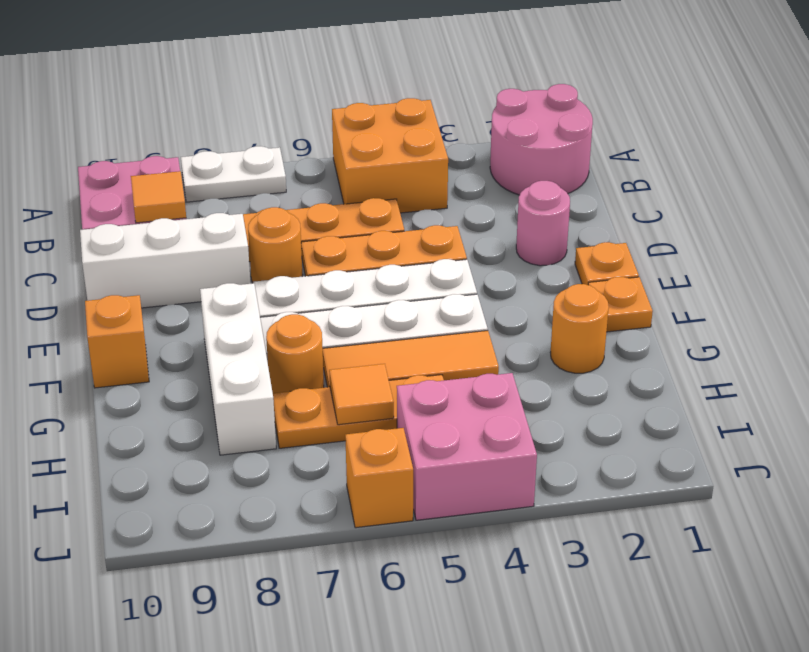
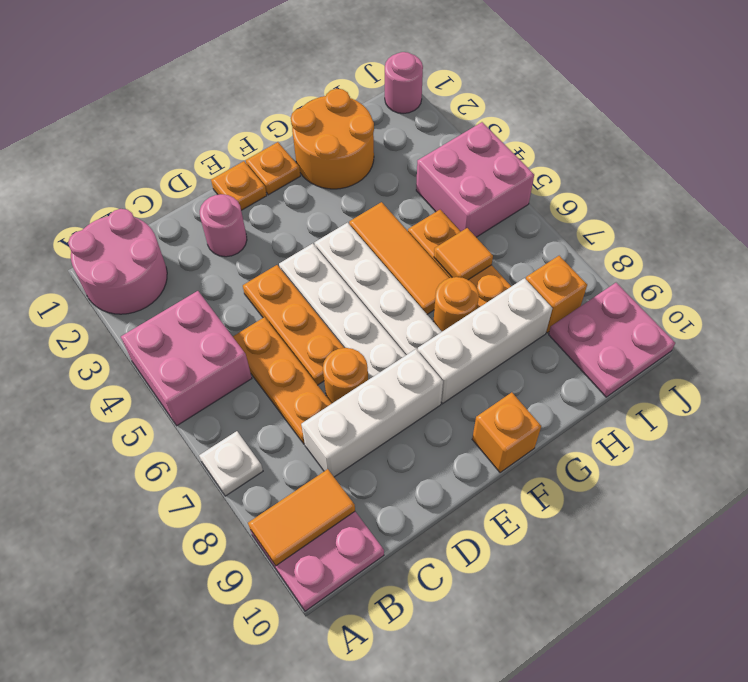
orange brick A4:B5 level 1 -> pink brick A4:B5 level 1
white plate A7:A8 level 1 -> white plate A7 level 1
orange tile B9 level 2 -> orange tile A9:B9 level 2
white brick D8:D10 level 1 -> white brick C8:E8 level 1
orange round brick G2 level 1 -> orange round brick G1:H2 level 1
none -> pink plate I9:J10 level 1
none -> pink round brick J1 level 1
orange brick J6 level 1 -> orange brick I8 level 1

